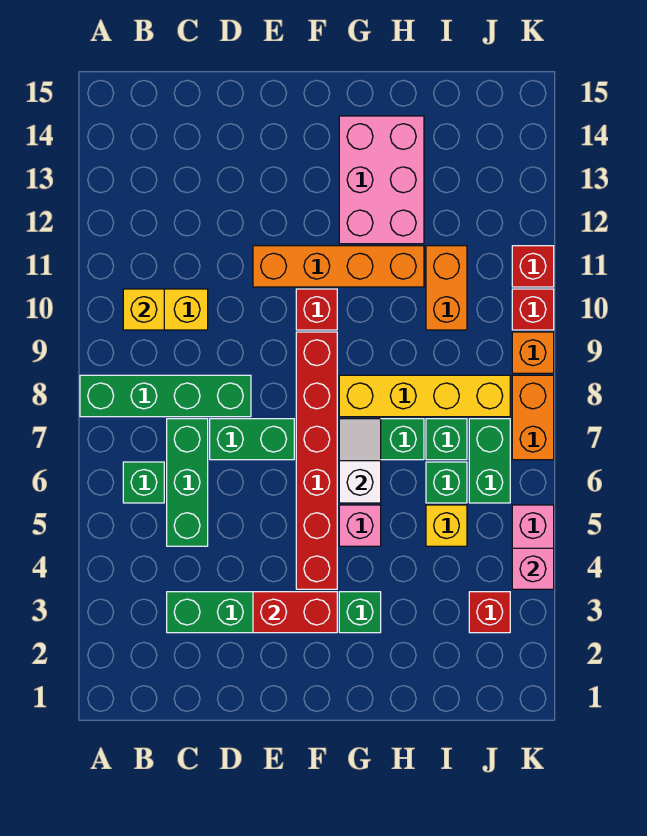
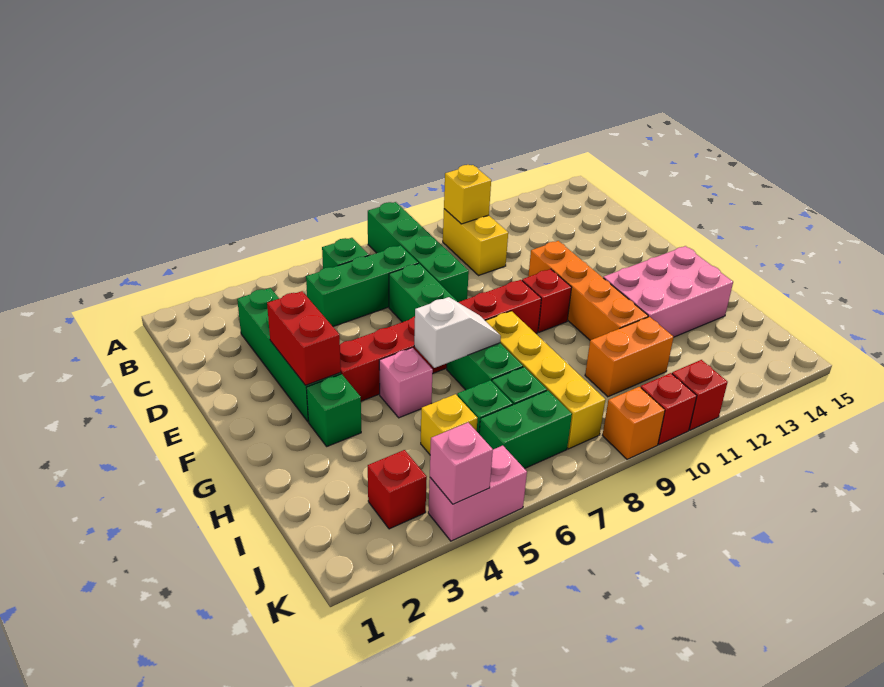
orange brick K7:K8 level 1 -> none

